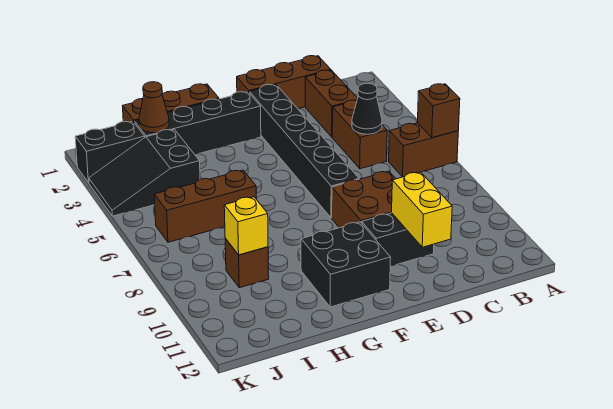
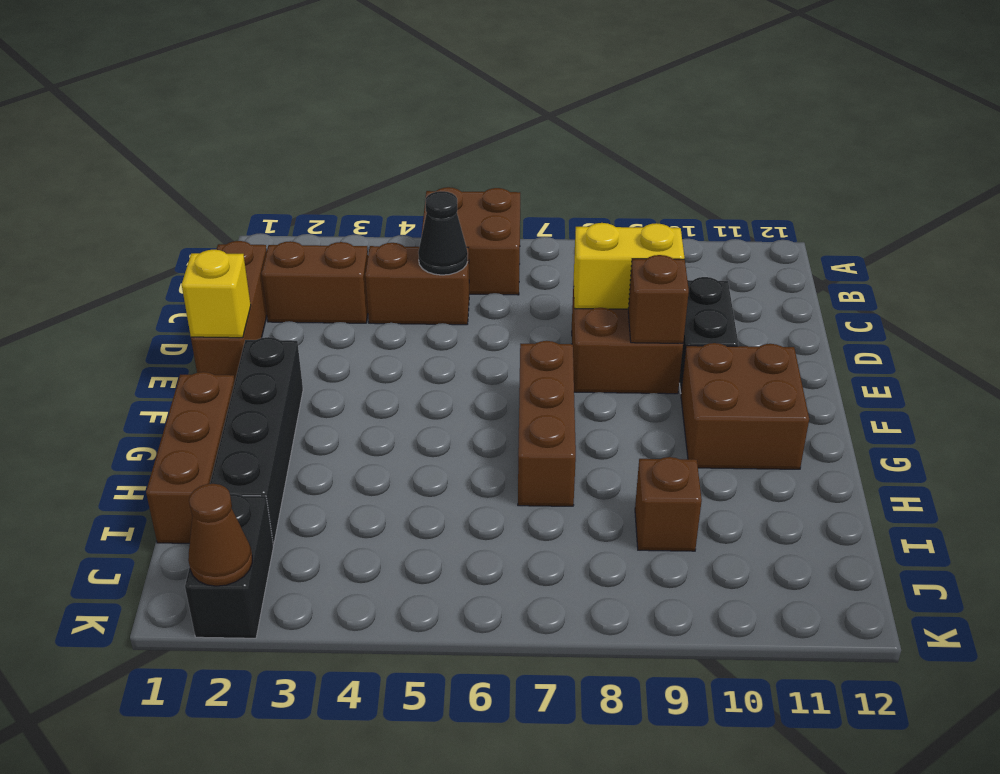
brown brick A6:B6 level 1 -> brown brick A5:B6 level 1
brown brick A6 level 2 -> brown brick E9 level 2
yellow brick D10:D11 level 2 -> yellow brick D8:D9 level 2
black brick E2:E7 level 1 -> none
black brick F10:G11 level 1 -> brown brick F10:G11 level 1
brown brick H6:J6 level 1 -> brown brick F7:H7 level 1
brown cone I2 level 2 -> brown cone K2 level 2
black slope I3:K4 level 1 top I -> none
yellow brick I9 level 2 -> yellow brick E1 level 2

